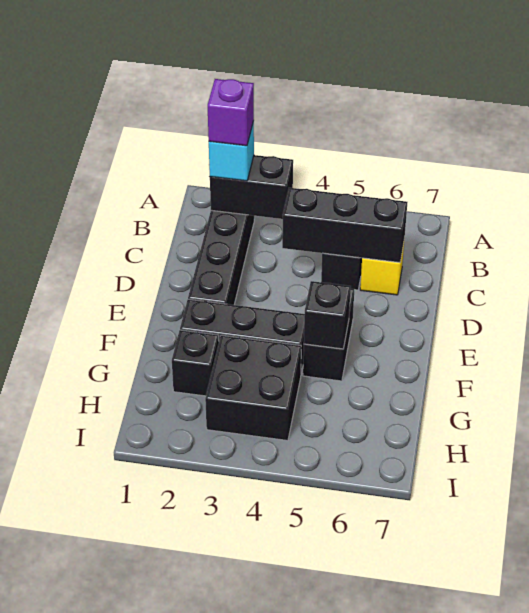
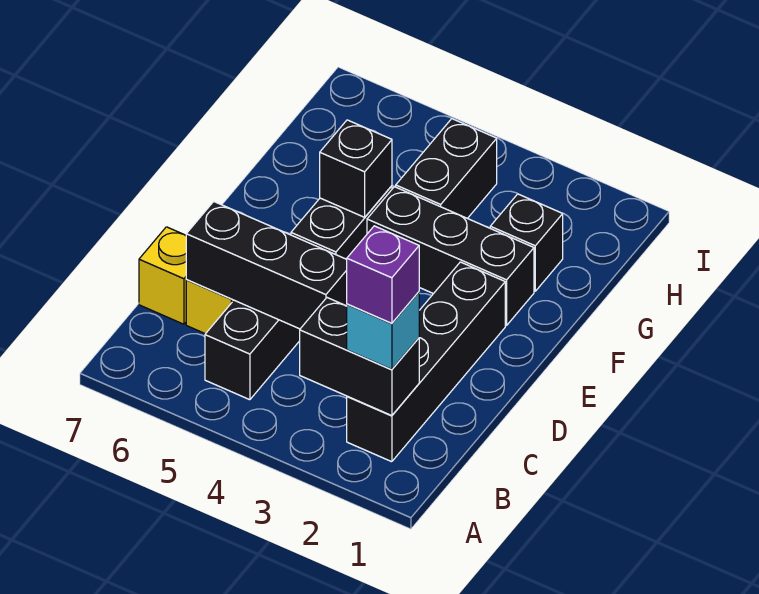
none -> yellow brick C7 level 1
black brick G3:H4 level 1 -> black brick G4:H4 level 1

